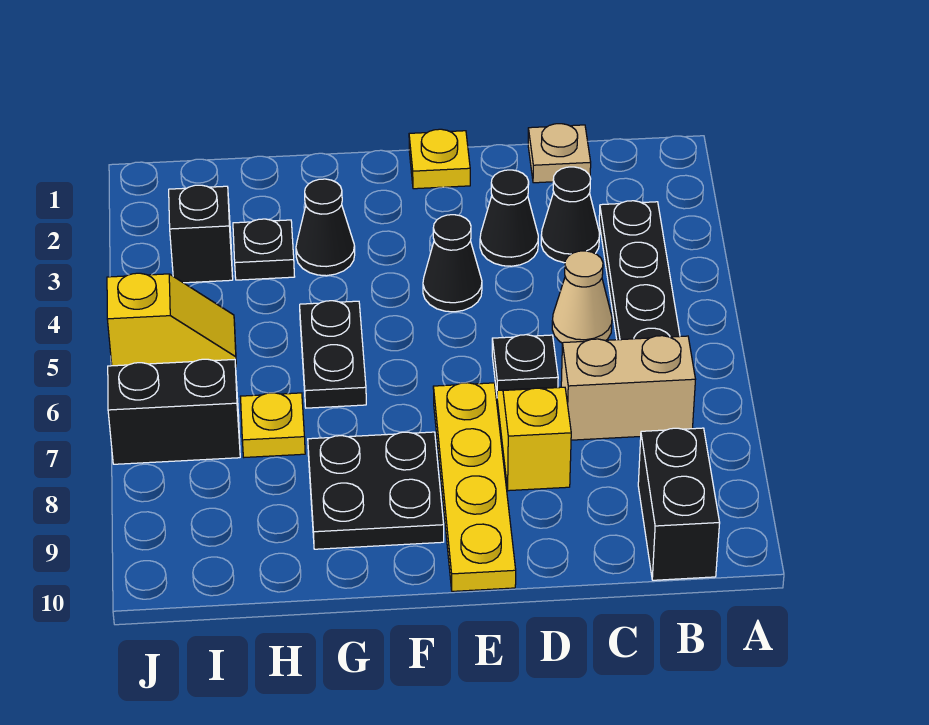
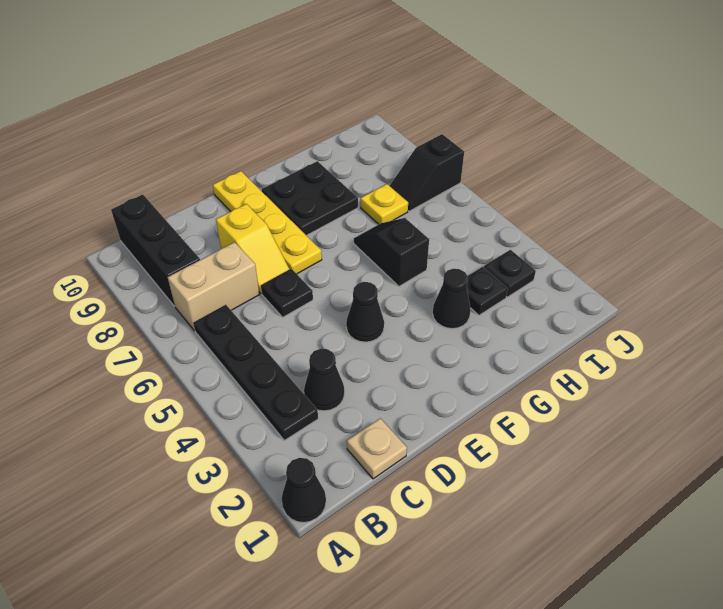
black brick B9:B10 level 1 -> black brick B8:B10 level 1
tan cone C5 level 1 -> none
black cone D3 level 1 -> black cone A1 level 1
yellow plate E1 level 1 -> none
black plate G5:G6 level 1 -> black slope G5:G6 level 1 top 5
black brick I3 level 1 -> black plate I3 level 1
yellow slope I5:J5 level 1 top J -> none
black brick I7:J7 level 1 -> black slope I7:J7 level 1 top J

